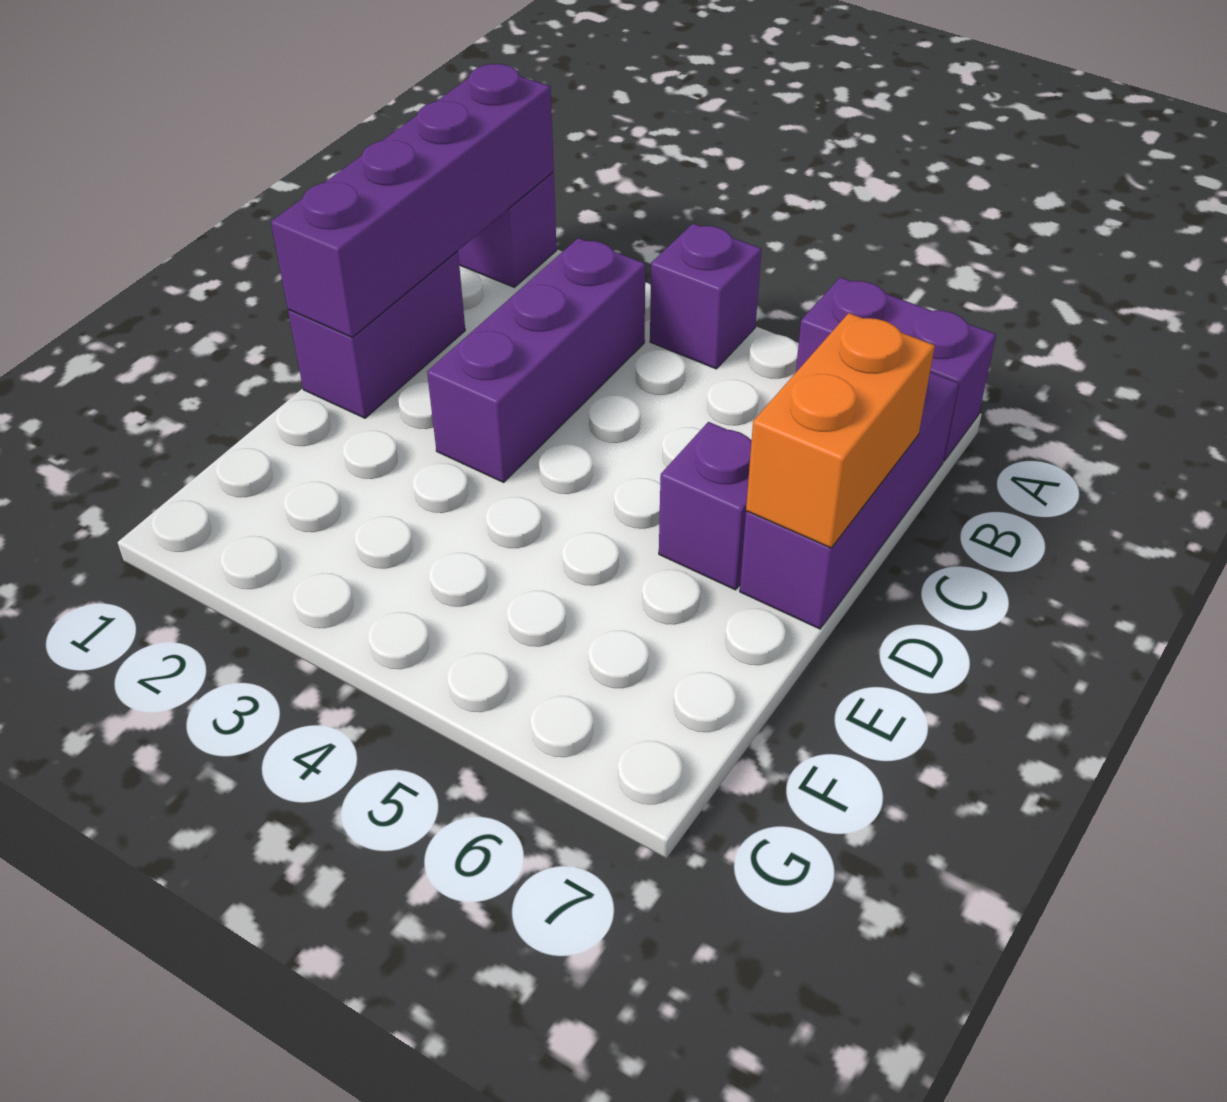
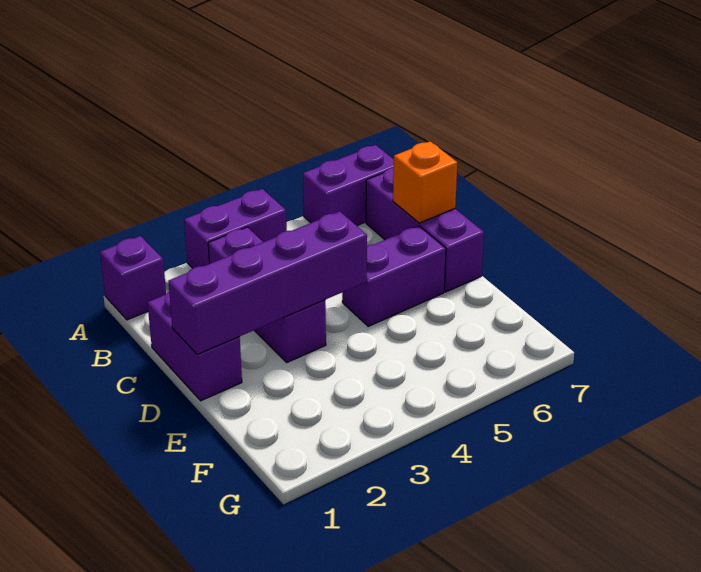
purple brick A1:D1 level 2 -> purple brick D1:D4 level 2
purple brick A4 level 1 -> purple brick A3:A4 level 1
orange brick C7:D7 level 2 -> orange brick C7 level 2
purple brick D6 level 1 -> purple brick D5:D6 level 1

